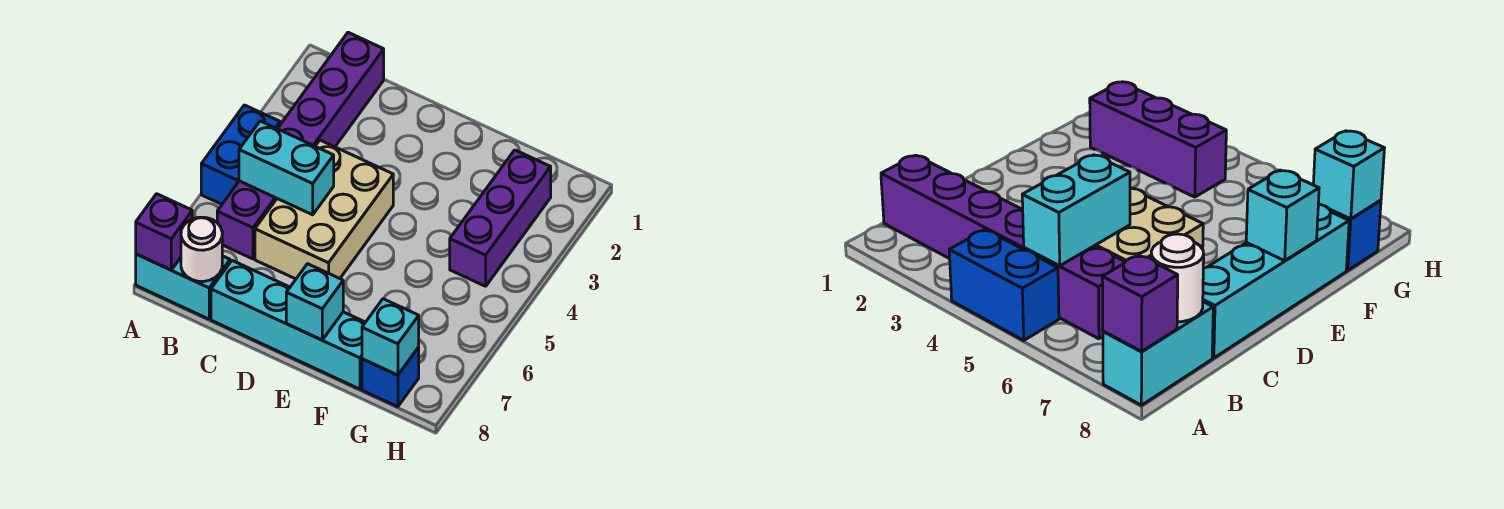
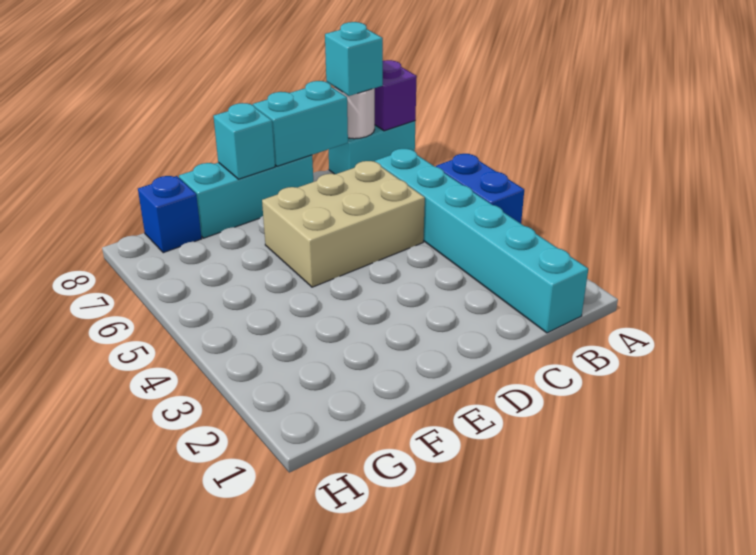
purple brick B1:B6 level 1 -> cyan brick B1:B6 level 1
cyan brick B5:C5 level 2 -> cyan brick C8:D8 level 2
tan brick C4:D6 level 1 -> tan brick C5:E6 level 1
cyan brick C8:F8 level 1 -> cyan brick D8:F8 level 1
purple brick G2:G4 level 1 -> none
cyan brick G8 level 2 -> cyan brick B8 level 3

